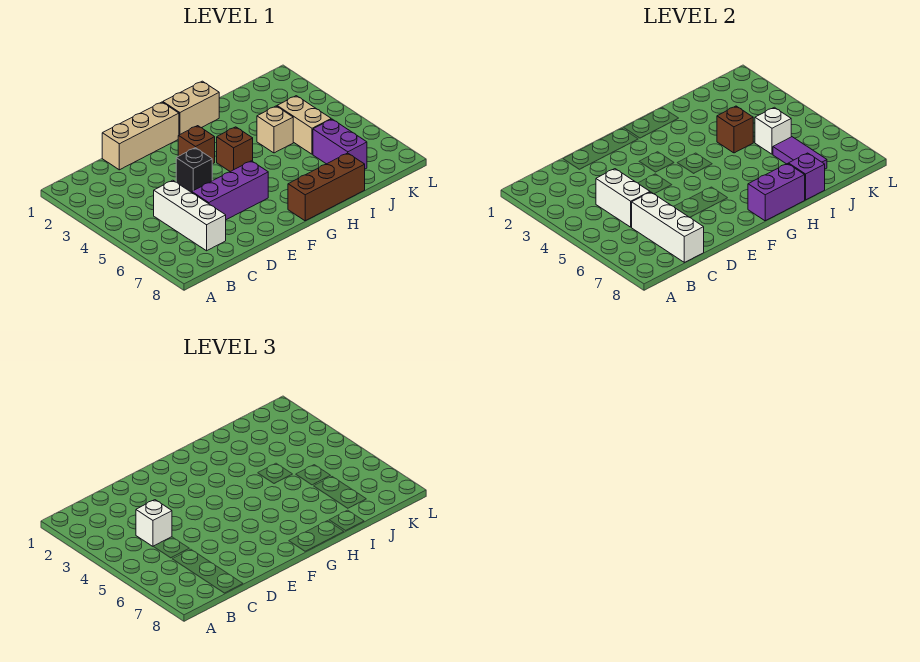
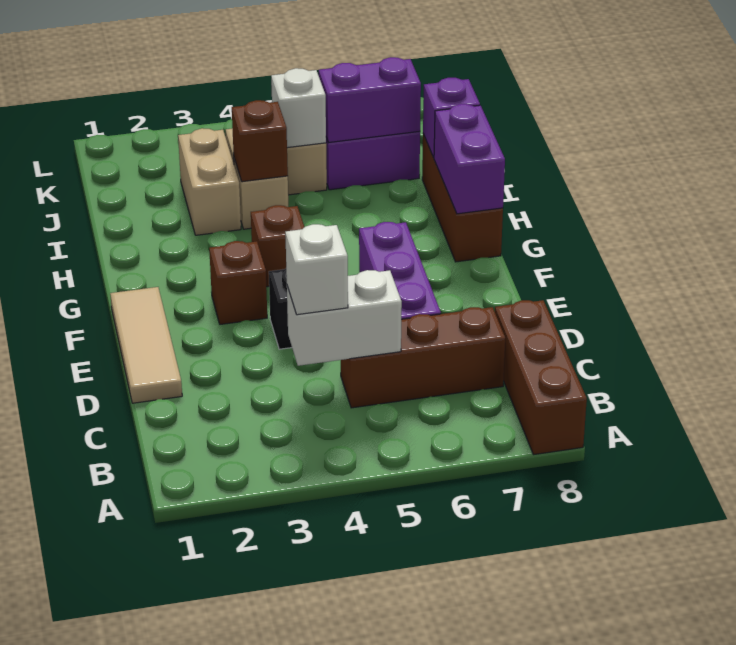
none -> brown brick A8:C8 level 1
white brick C5:C7 level 1 -> brown brick C5:C7 level 1
white brick C6:C8 level 2 -> none
tan brick D1:F1 level 1 -> tan tile D1:F1 level 1
tan brick G1:H1 level 1 -> tan brick I3:J3 level 1
purple tile J6:J7 level 2 -> purple brick J6:J7 level 2

